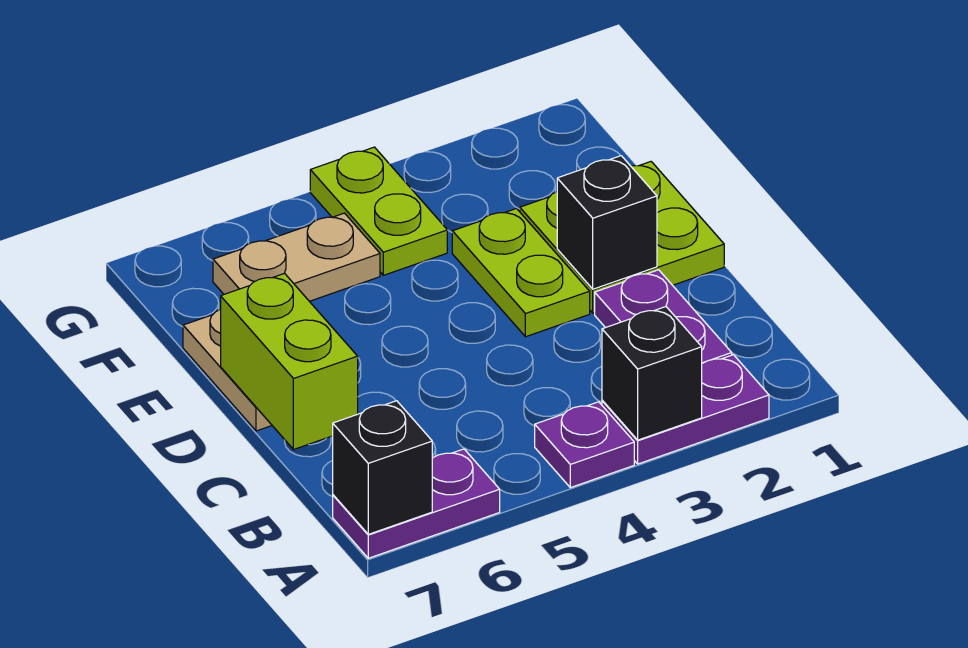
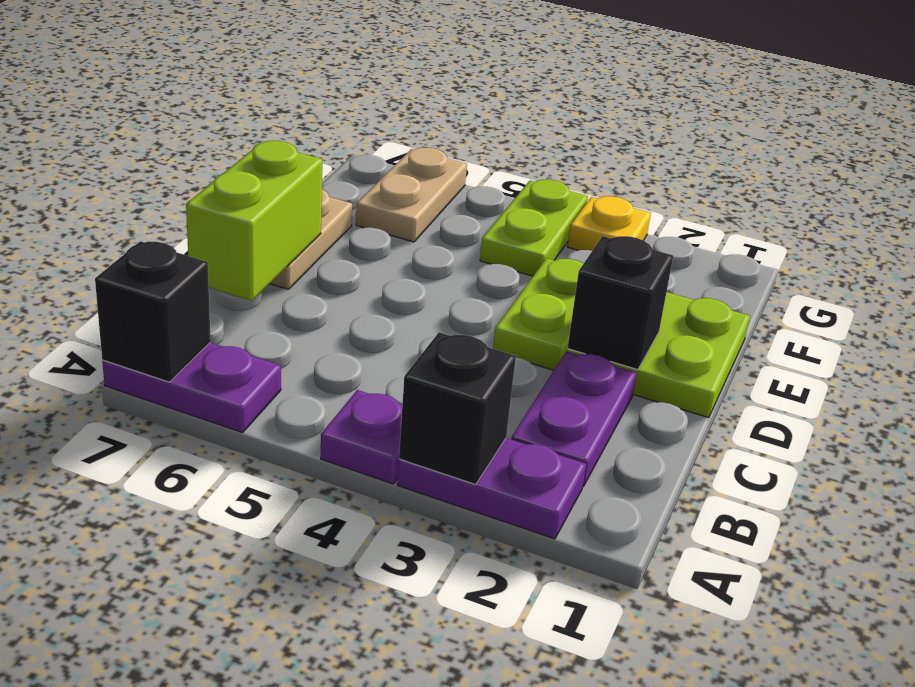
tan plate F5:F6 level 1 -> tan plate F6:G6 level 1
none -> yellow plate G3 level 1

